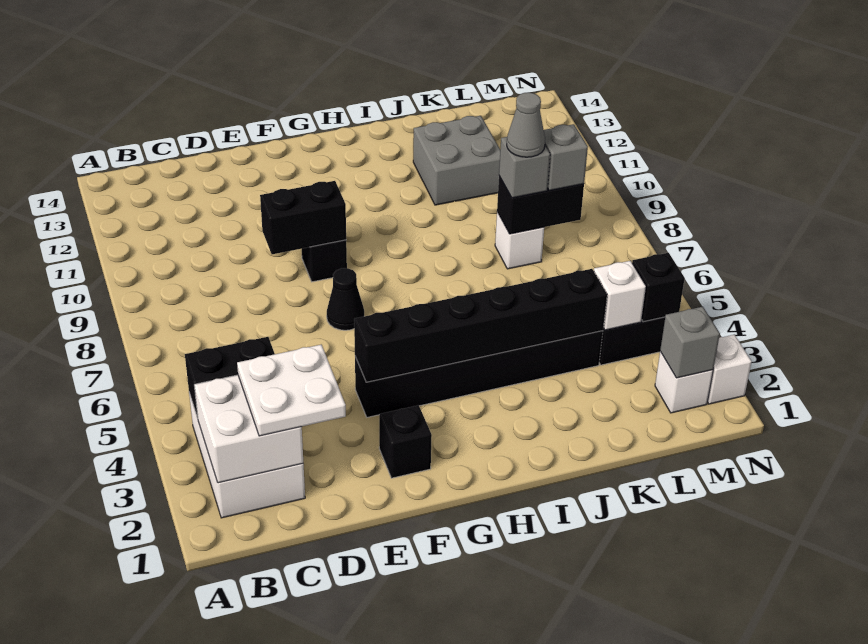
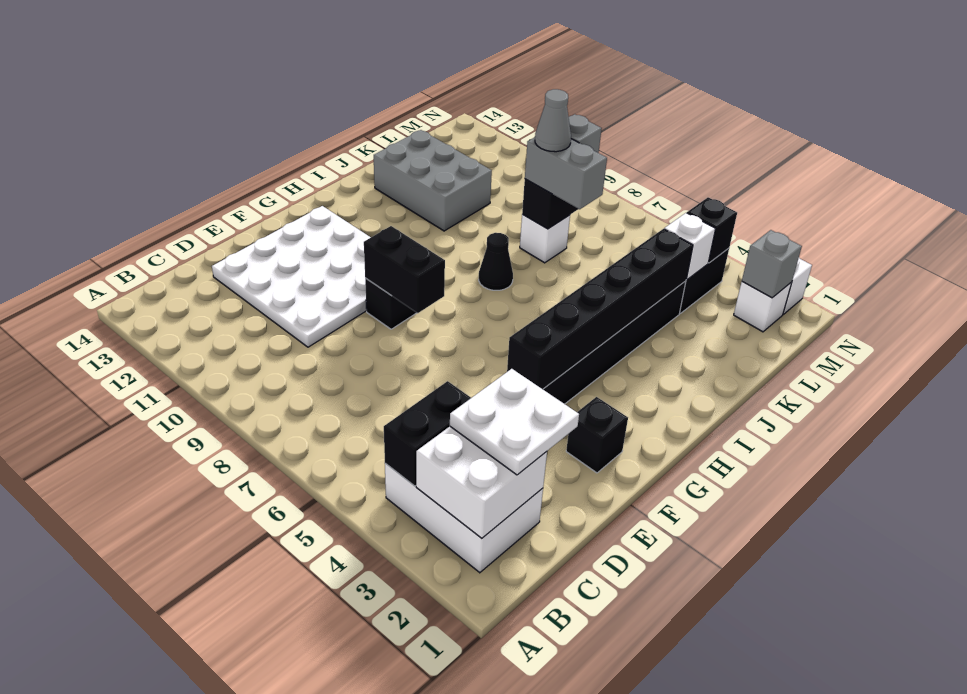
none -> white plate D10:G13 level 1
black brick E9:F9 level 2 -> black brick F8:F9 level 2
black cone F7 level 1 -> black cone I8 level 1
grey brick J11:K12 level 1 -> grey brick J11:K13 level 1
grey brick K8 level 3 -> grey brick K7:K8 level 3

